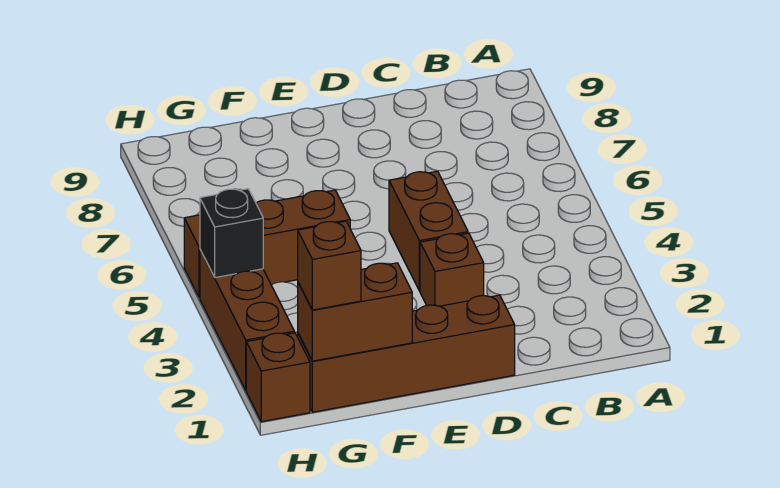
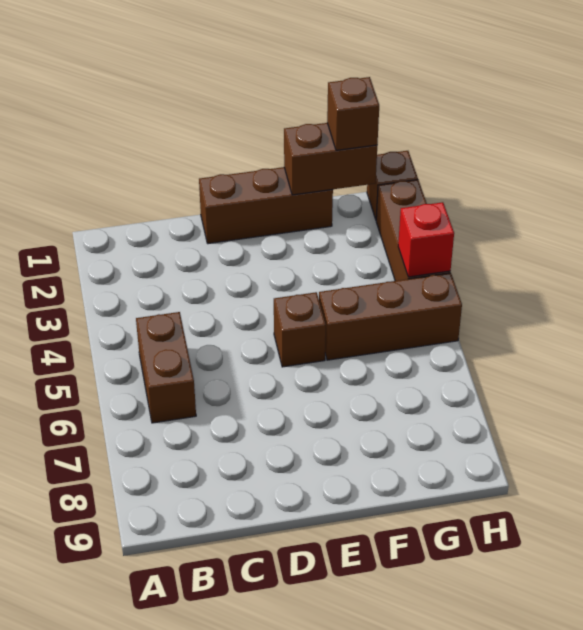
brown brick D1:G1 level 1 -> brown brick D1:F1 level 1
brown brick D3 level 1 -> brown brick E5 level 1
brown brick D4:D5 level 1 -> brown brick B5:B6 level 1
black brick H4 level 2 -> red brick H4 level 2

